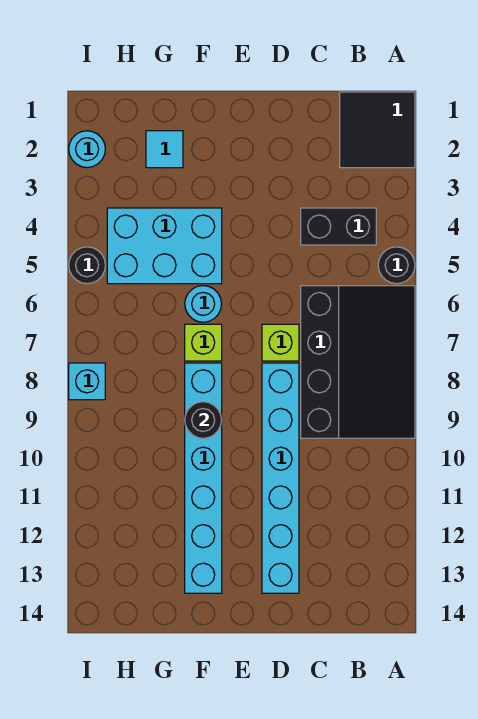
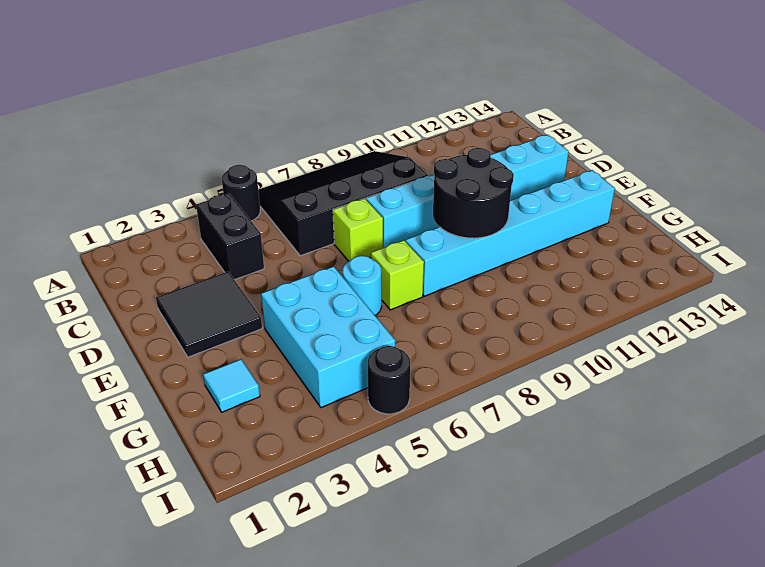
black tile A1:B2 level 1 -> black tile D2:E3 level 1
black round brick F9 level 2 -> black round brick E9:F10 level 2
cyan round brick I2 level 1 -> none
cyan brick I8 level 1 -> none

